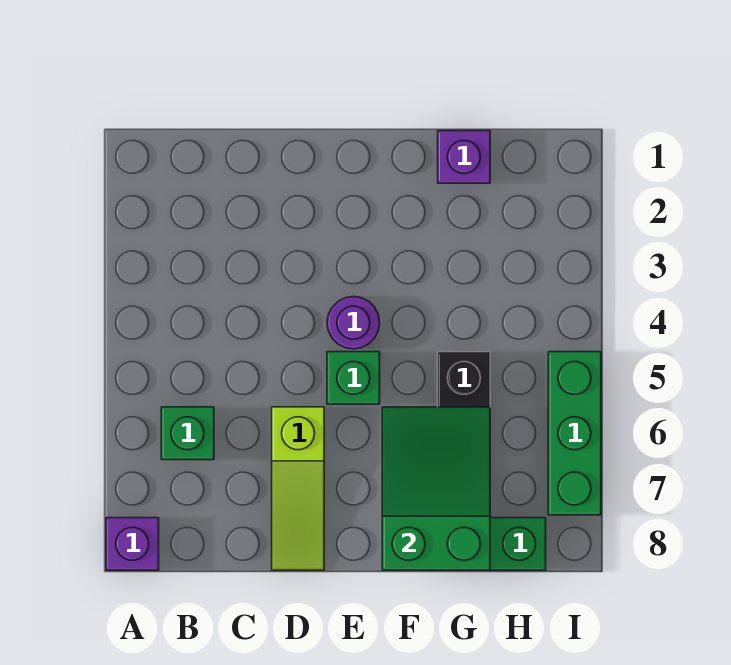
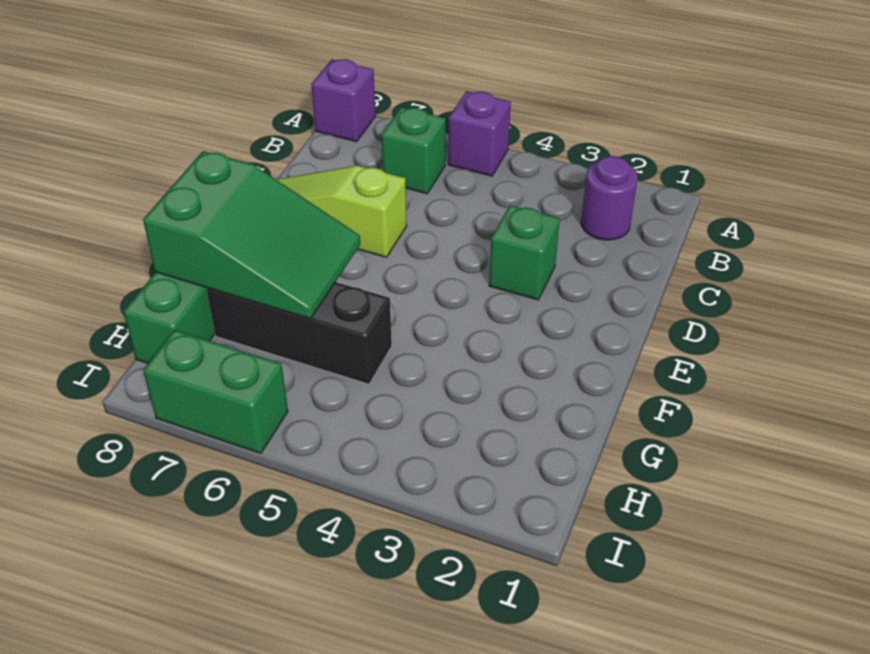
purple round brick E4 level 1 -> purple round brick B2 level 1
green brick E5 level 1 -> green brick D3 level 1
purple brick G1 level 1 -> purple brick A5 level 1
green brick I5:I7 level 1 -> green brick I6:I7 level 1

